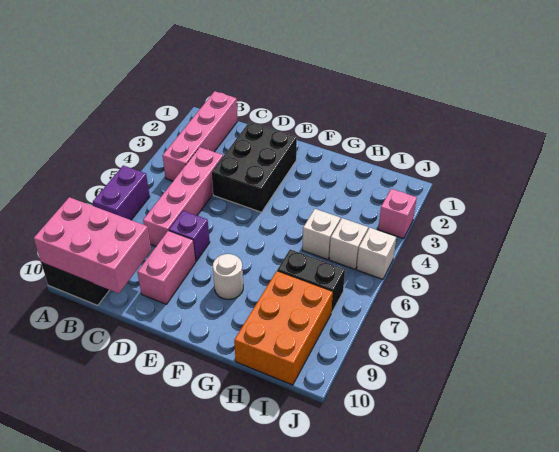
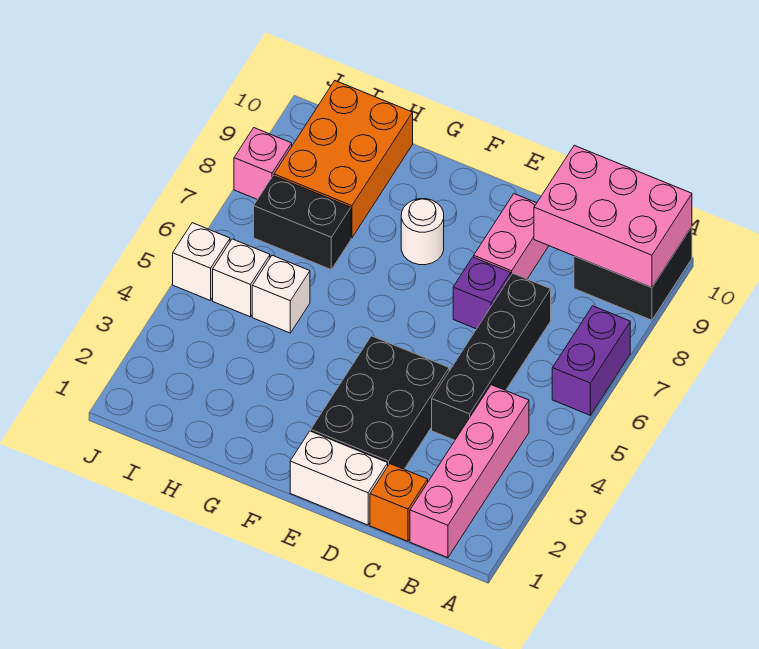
none -> orange brick C1 level 1
pink brick C4:C7 level 1 -> black brick C4:C7 level 1
none -> white brick D1:E1 level 1
pink brick J3 level 1 -> pink brick J8 level 1

